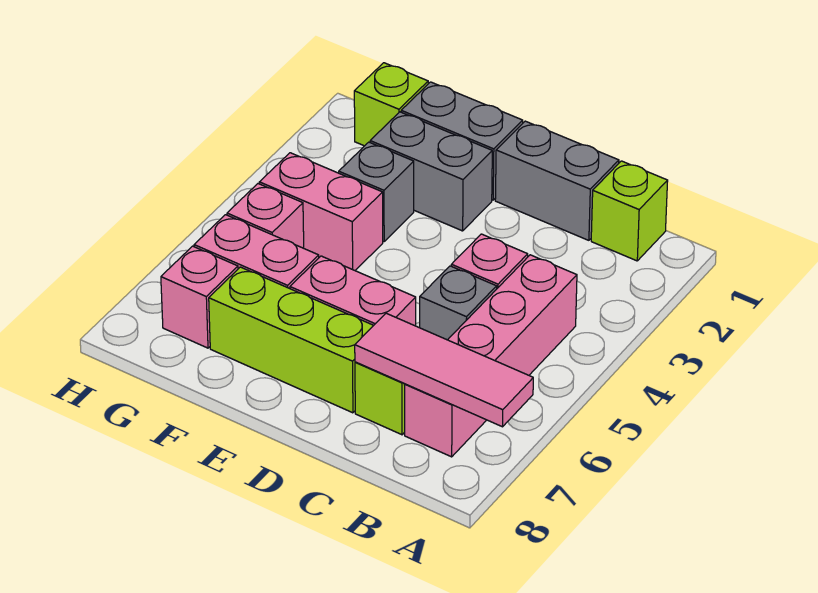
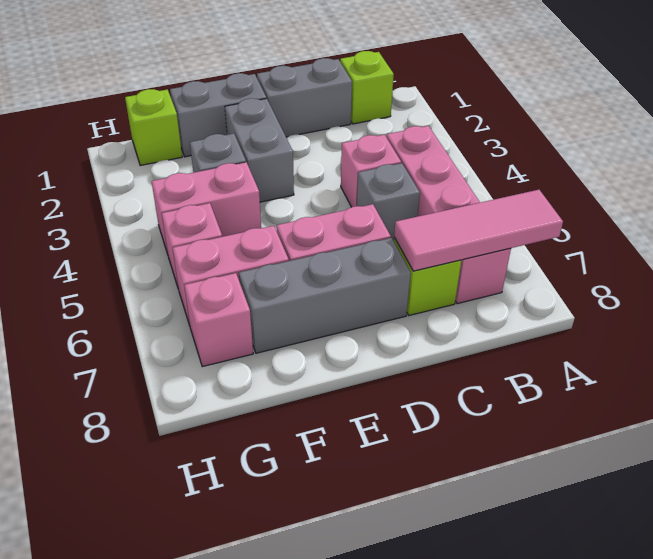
lime brick D7:F7 level 1 -> grey brick D7:F7 level 1
grey brick E2:F2 level 1 -> grey brick E2:E3 level 1

